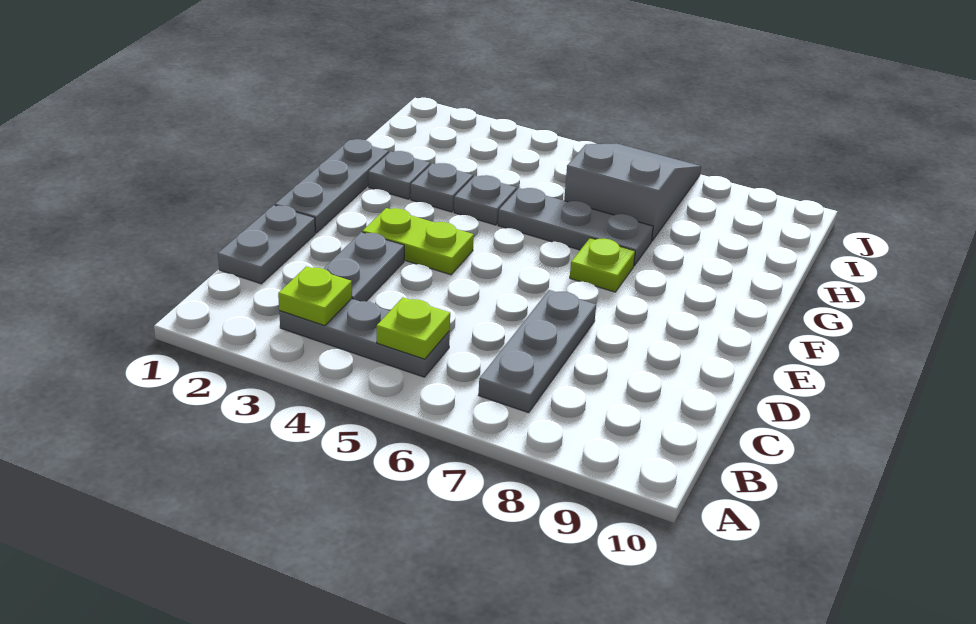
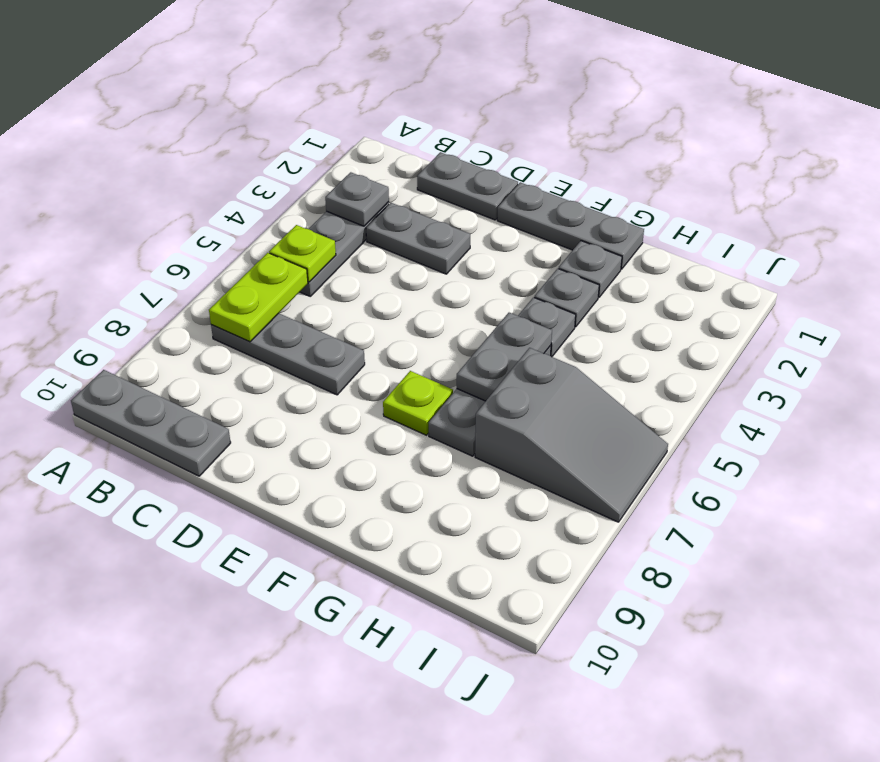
none -> grey plate A10:C10 level 1
lime plate B3 level 2 -> grey plate B3 level 2
lime plate E3:E4 level 1 -> lime plate B6:B7 level 2
none -> grey plate G5:G6 level 2

